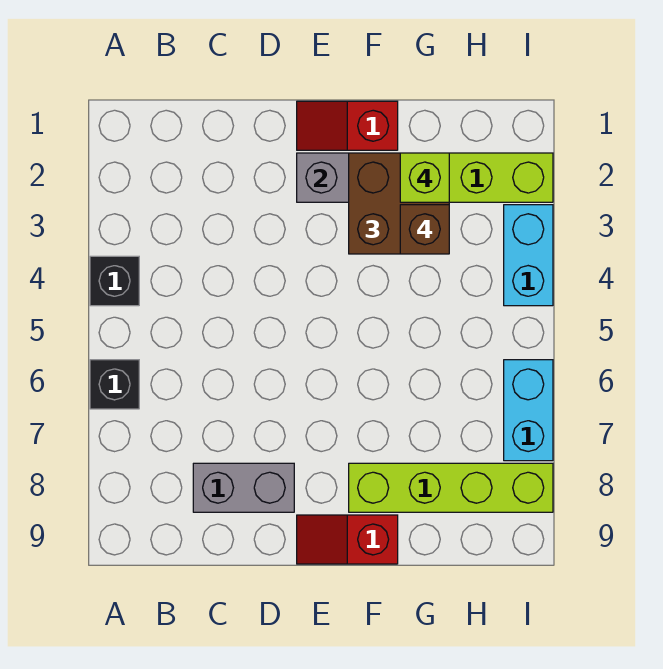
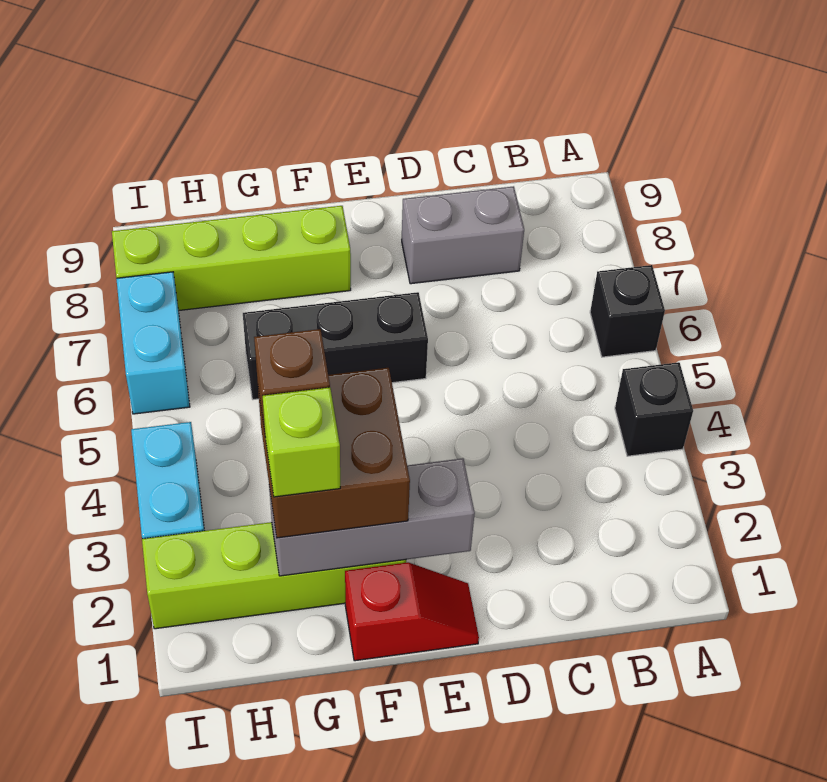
none -> black brick E6:G6 level 1
red slope E9:F9 level 1 top F -> none

